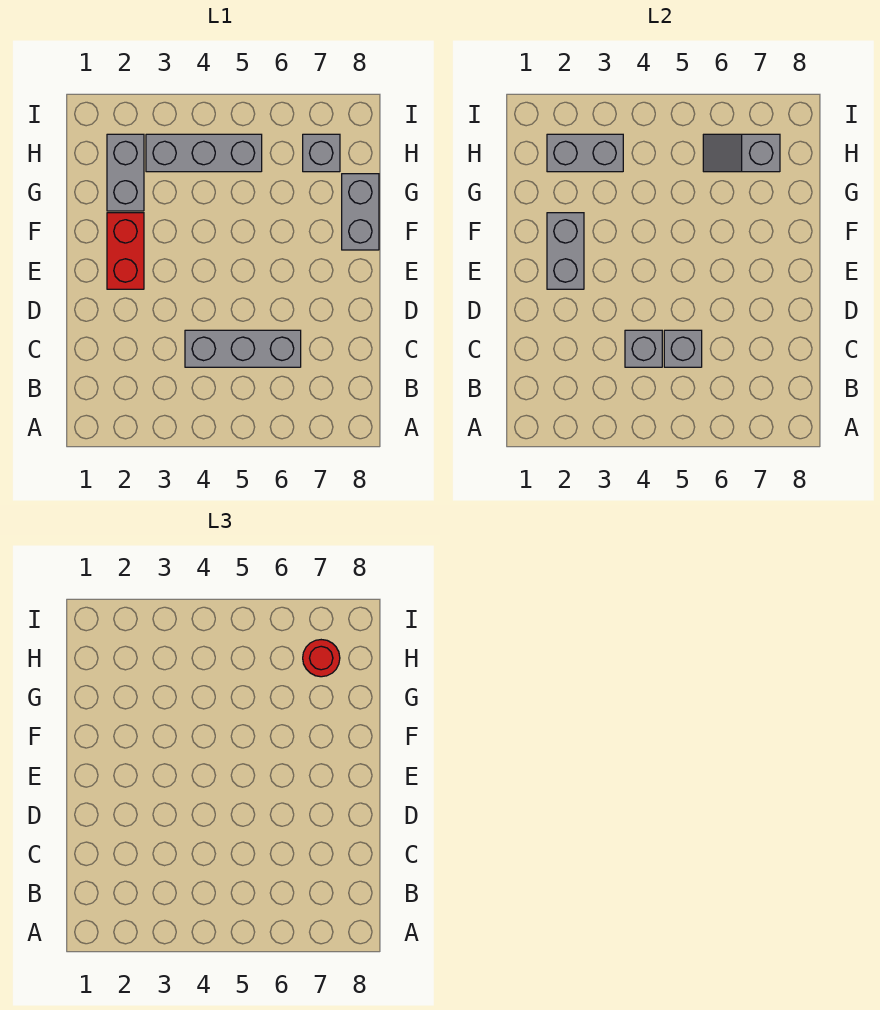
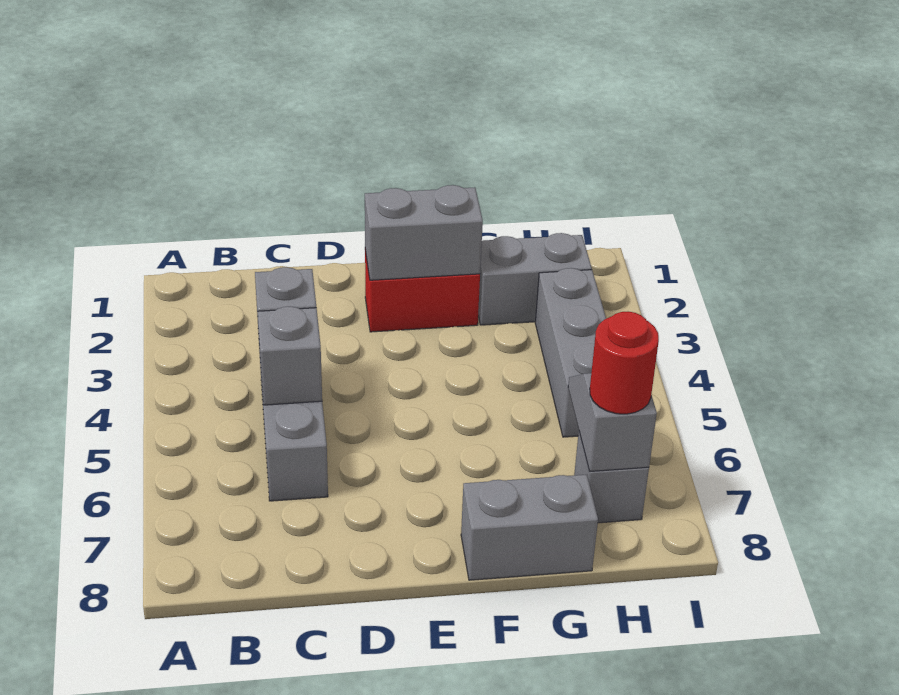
grey brick H2:H3 level 2 -> none

